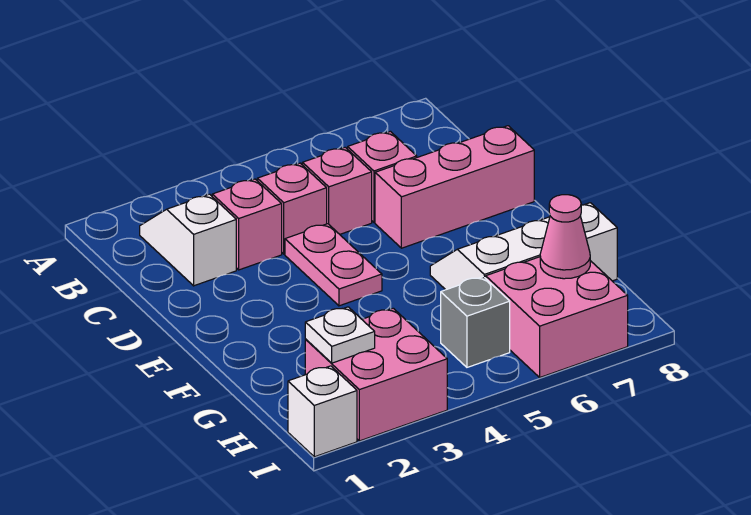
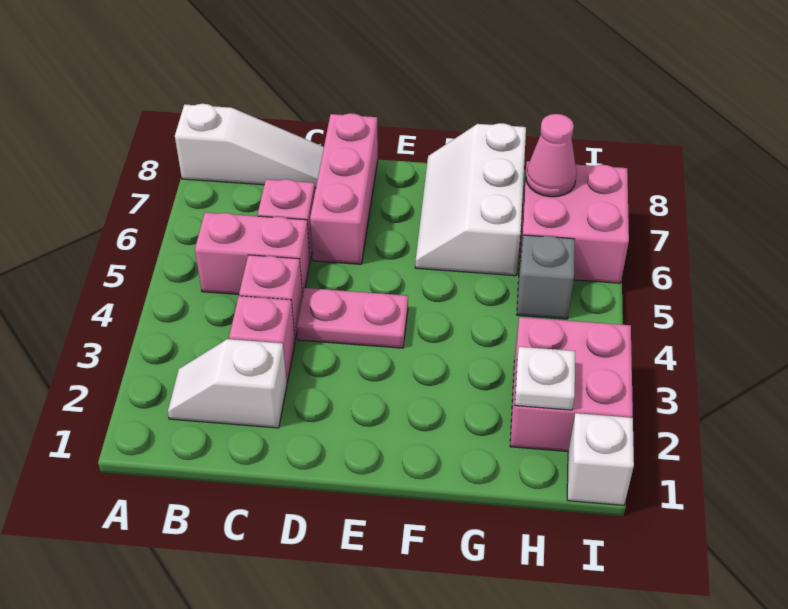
none -> white slope A8:C8 level 1 top A
pink brick C5 level 1 -> pink brick B5:C5 level 1

